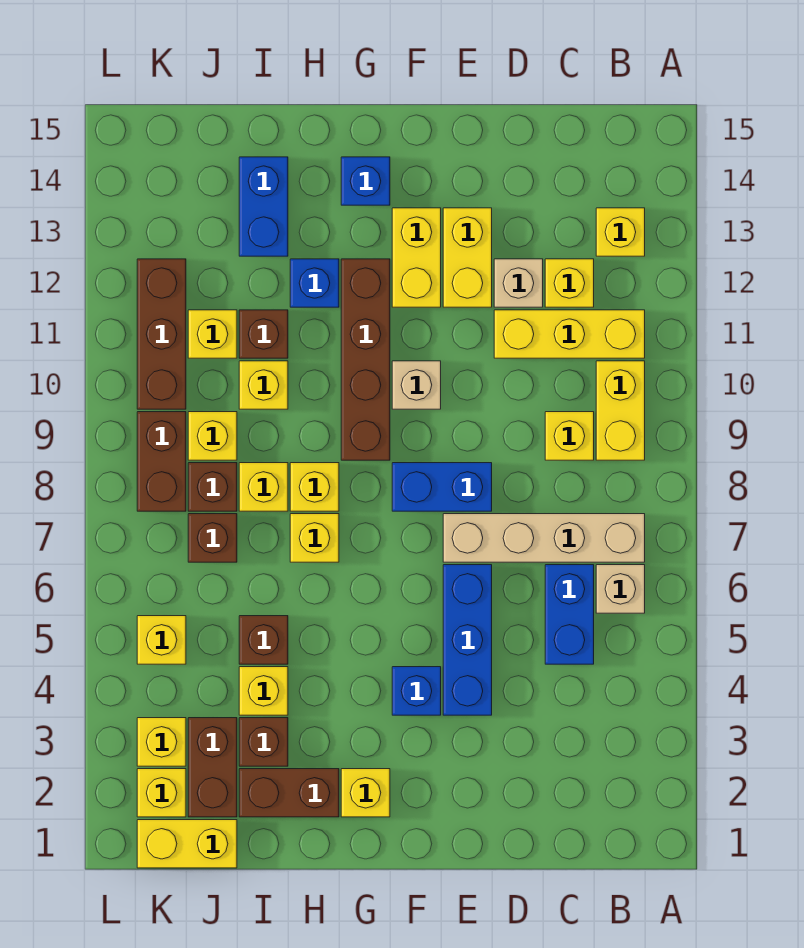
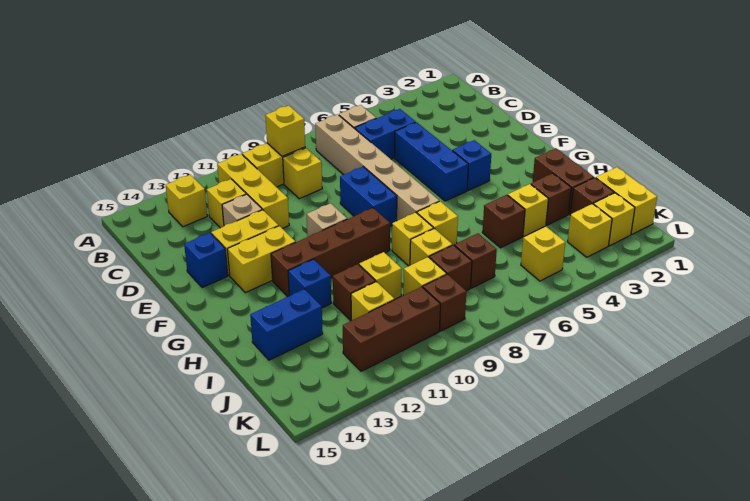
tan brick B7:E7 level 1 -> tan brick B7:G7 level 1
blue brick E4:E6 level 1 -> blue brick D5:F5 level 1
yellow brick G2 level 1 -> yellow brick B9 level 2
blue brick G14 level 1 -> blue brick E14 level 1
brown brick J2:J3 level 1 -> brown brick J2 level 1
brown brick K8:K9 level 1 -> brown brick K9 level 1

